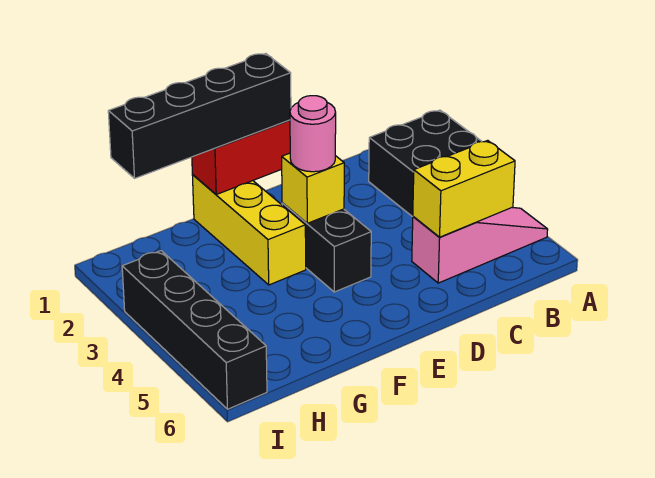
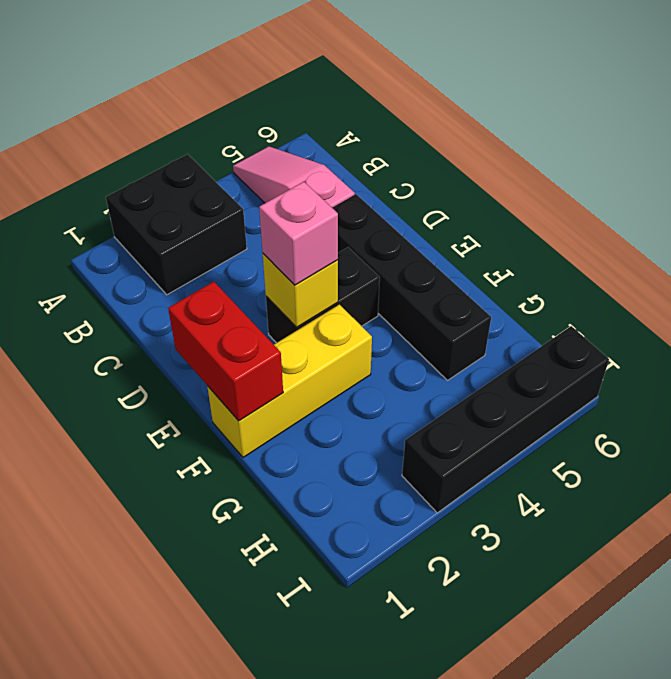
yellow brick B5:C5 level 2 -> none
black brick E1:H1 level 3 -> black brick D5:G5 level 1
pink round brick E3 level 3 -> pink brick E3 level 3

